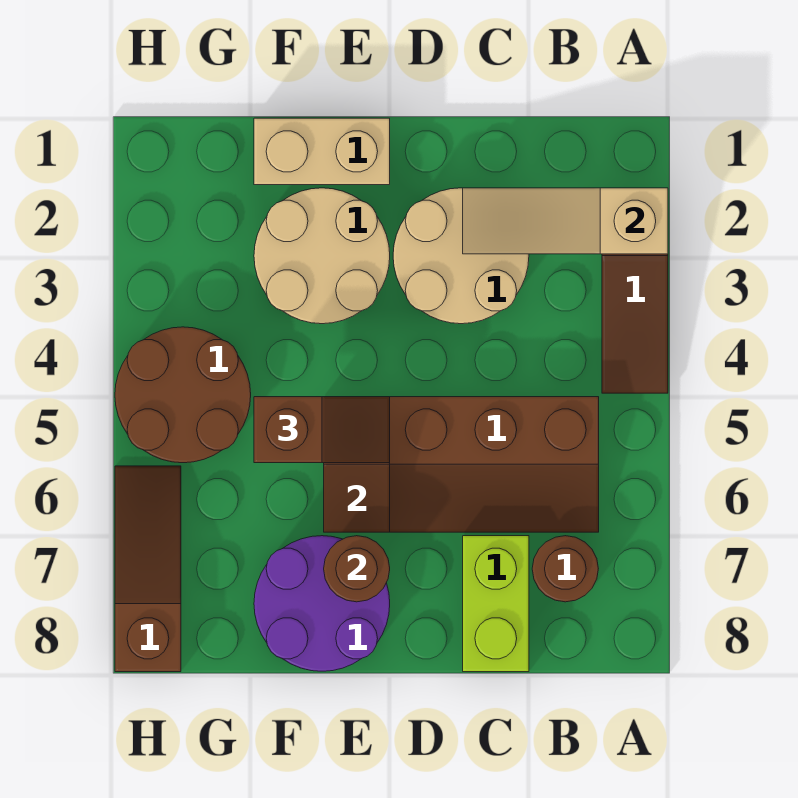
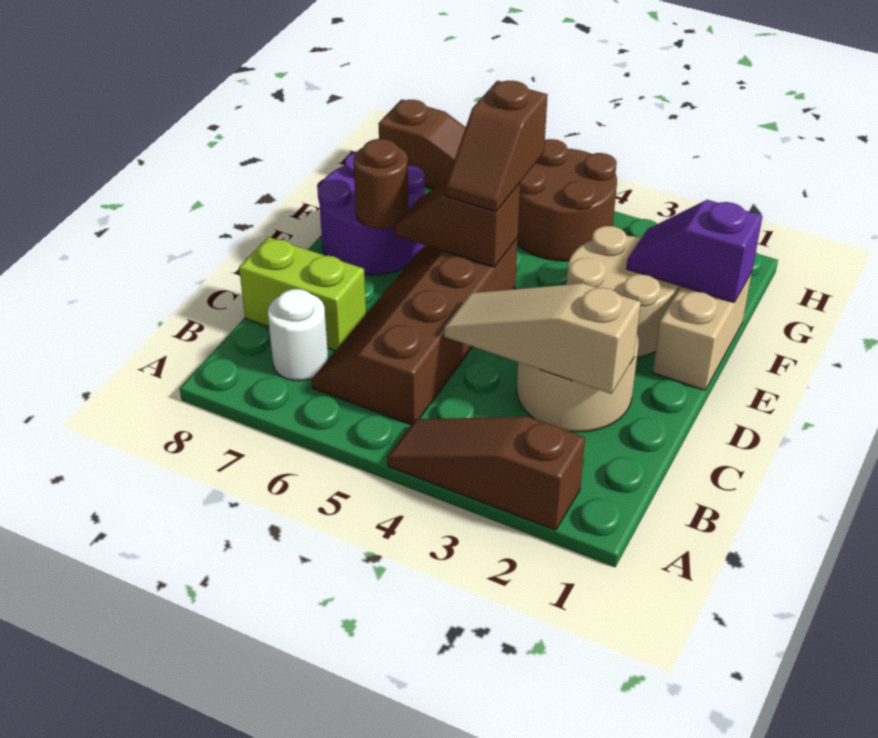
tan slope A2:C2 level 2 top A -> tan slope C2:C4 level 2 top 2
brown round brick B7 level 1 -> white round brick B7 level 1
none -> purple slope F1:F2 level 2 top 1

